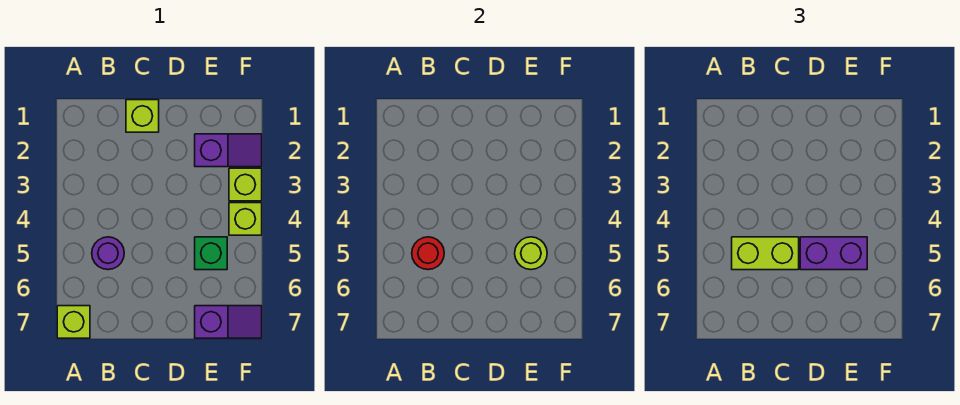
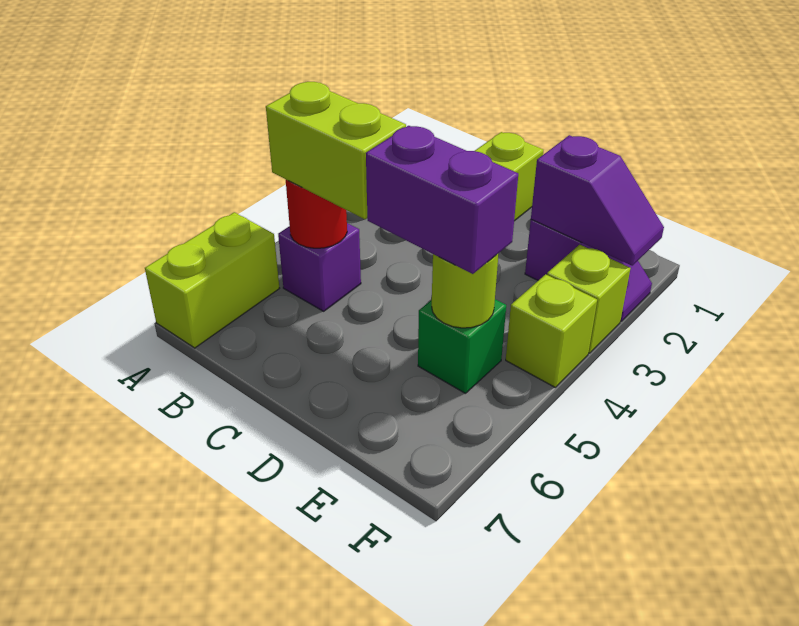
lime brick A7 level 1 -> lime brick A6:A7 level 1
purple round brick B5 level 1 -> purple brick B5 level 1
purple slope E7:F7 level 1 top E -> purple slope E2:F2 level 2 top E

